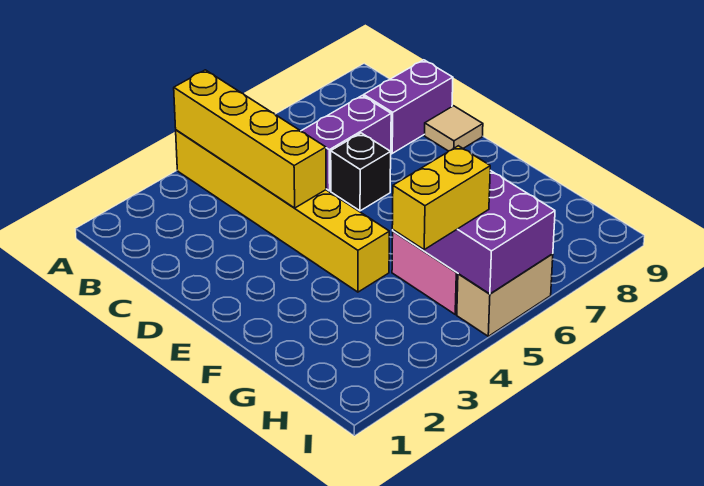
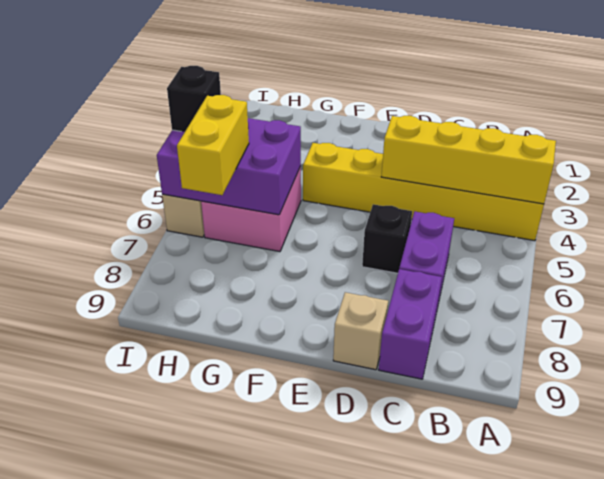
tan tile D9 level 1 -> tan brick D9 level 1
yellow brick H4:H5 level 3 -> yellow brick H6:H7 level 3
none -> black brick I5 level 3

